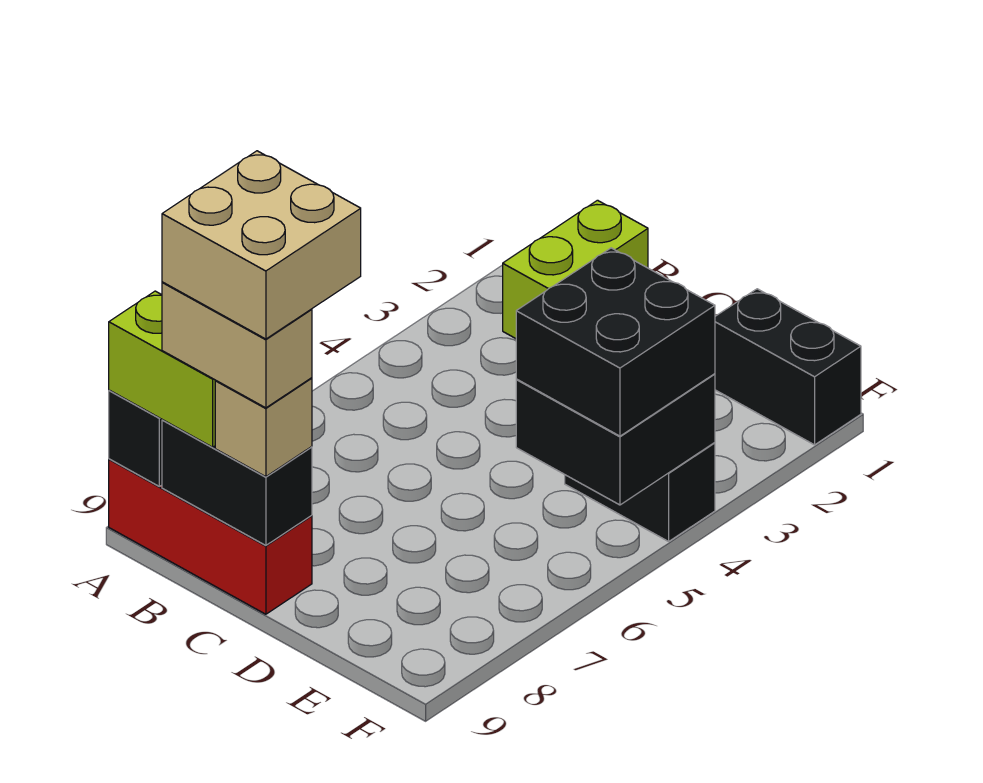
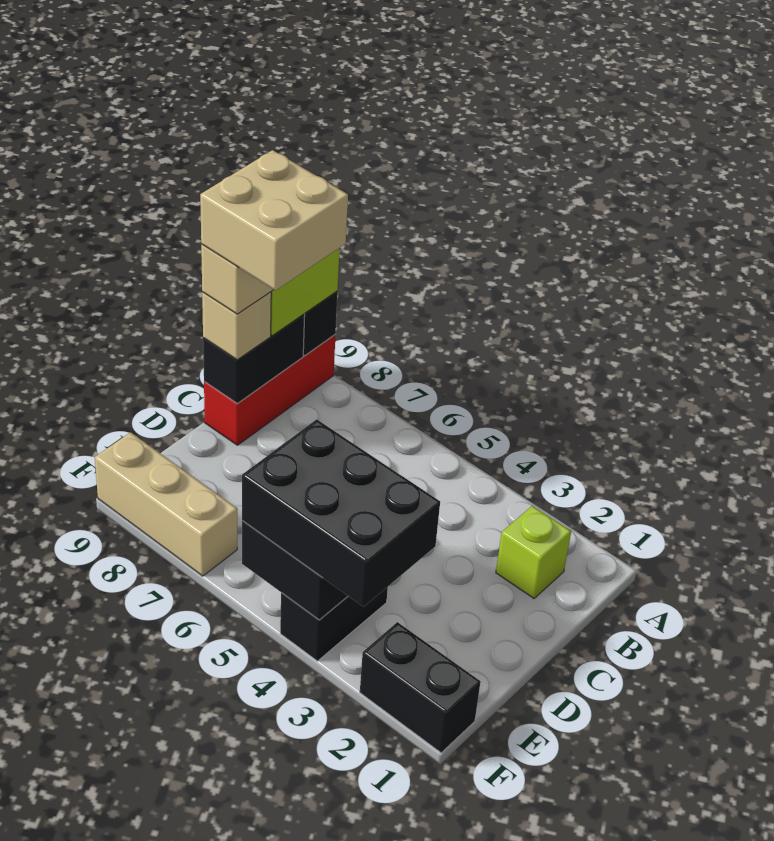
lime brick B1:B2 level 1 -> lime brick B2 level 1
black brick E1:F1 level 1 -> black brick F1:F2 level 1
black brick E4:F5 level 3 -> black brick E3:F5 level 3
none -> tan brick F7:F9 level 1

